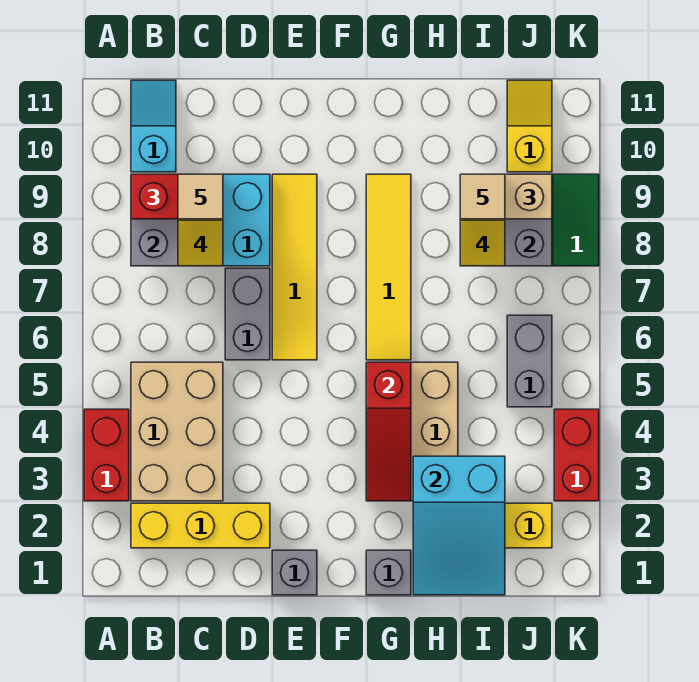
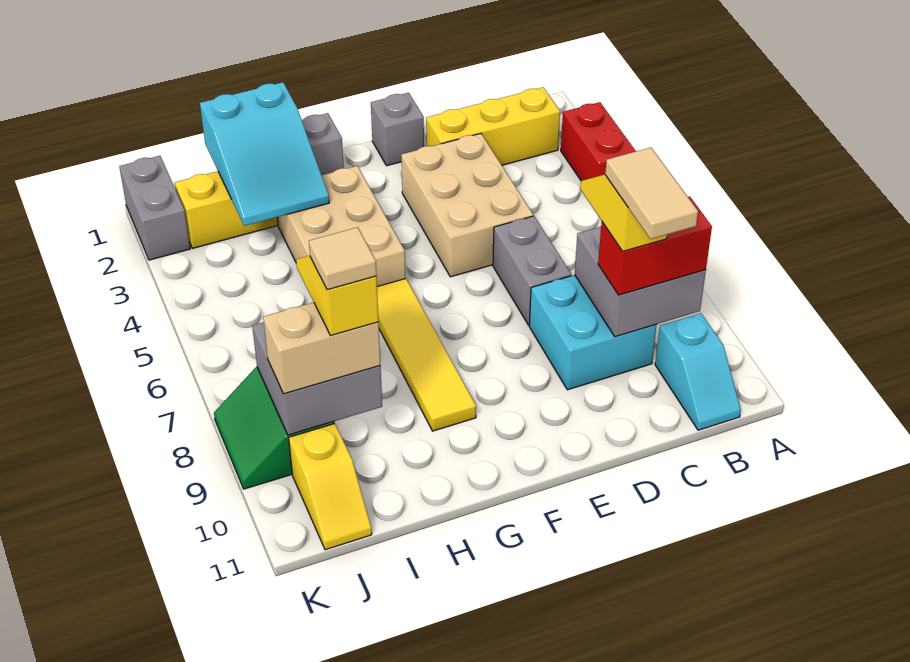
tan brick B3:C5 level 1 -> tan brick D3:E5 level 1
tan tile C9 level 5 -> tan tile C9:C10 level 5
yellow tile E6:E9 level 1 -> none
red slope G3:G5 level 2 top 5 -> none
cyan slope H1:I3 level 2 top 3 -> cyan slope H1:I3 level 2 top 1
grey brick J5:J6 level 1 -> grey brick K1:K2 level 1
red brick K3:K4 level 1 -> none

